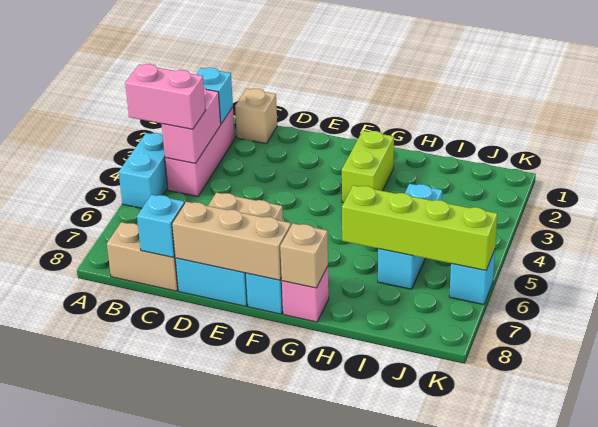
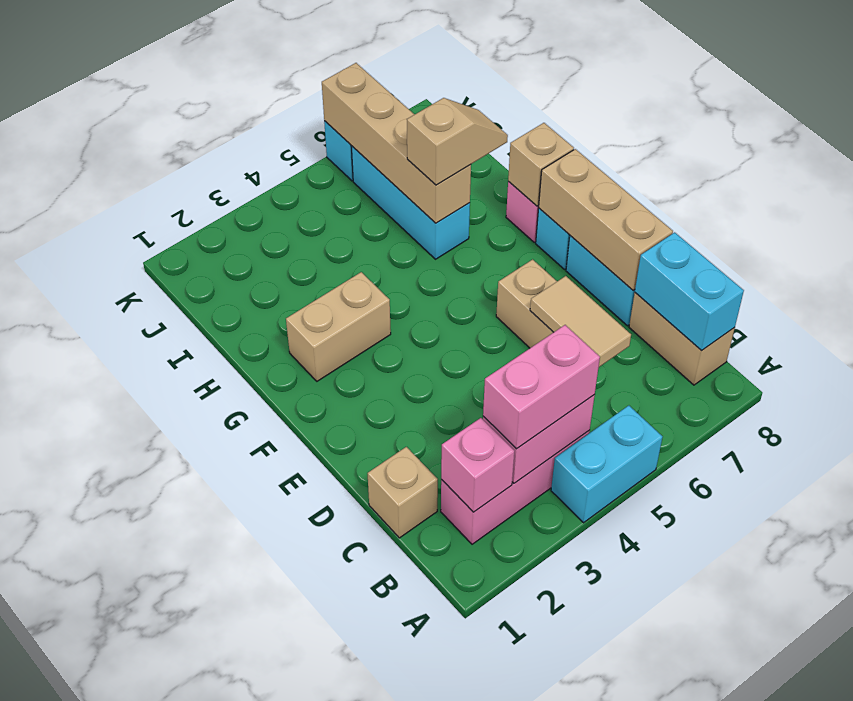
pink brick A4:B4 level 3 -> pink brick B3:B4 level 3
cyan brick B2 level 2 -> pink brick B2 level 2
none -> tan tile C6:D6 level 2
cyan brick C8 level 2 -> cyan brick B8:C8 level 2
lime brick G2:G3 level 1 -> tan brick G2:G3 level 1
lime brick H6:K6 level 2 -> tan brick H6:K6 level 2
none -> tan slope H6:H7 level 3 top 6
cyan brick I4:I6 level 1 -> cyan brick H6:J6 level 1

